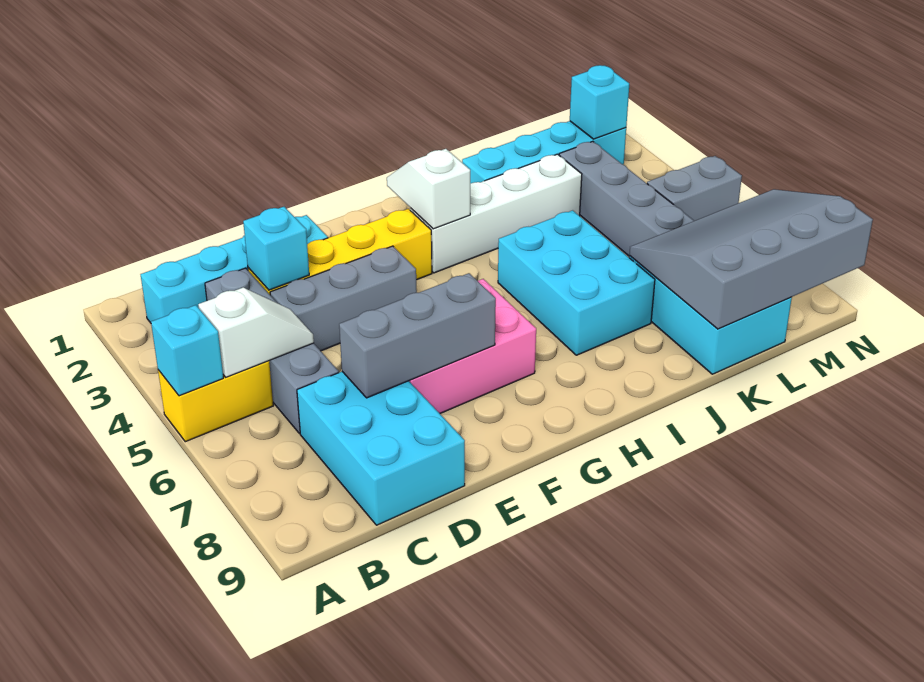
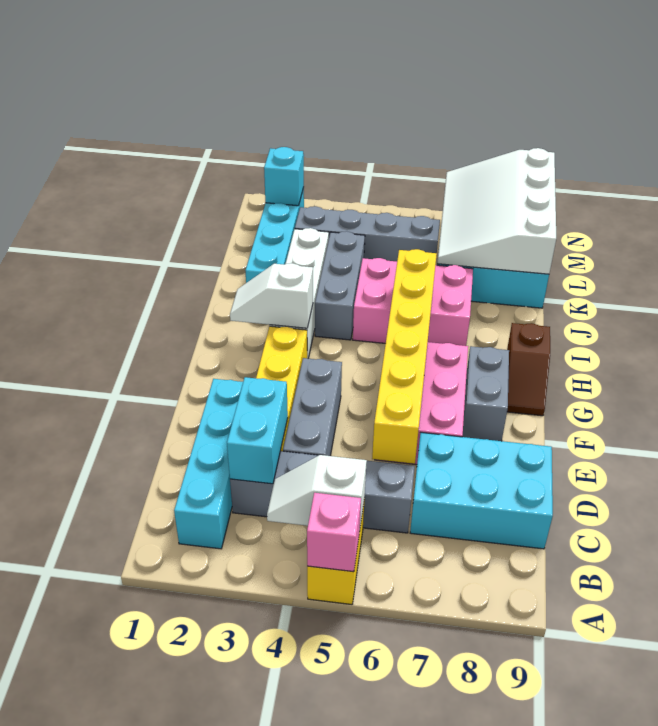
cyan brick A5 level 2 -> pink brick A5 level 2
white slope B5:C5 level 2 top B -> white slope B4:B5 level 2 top 5
cyan brick D3 level 2 -> cyan brick C3:D3 level 2
none -> yellow brick D6:I6 level 2
grey brick D7:F7 level 2 -> grey brick I4:K4 level 1
none -> brown slope G9:H9 level 1 top H
cyan brick I5:J7 level 1 -> pink brick I5:J7 level 1
grey slope K7:N9 level 2 top 9 -> white slope K7:N9 level 2 top 9
grey brick M5:N5 level 1 -> grey brick F8:G8 level 1

